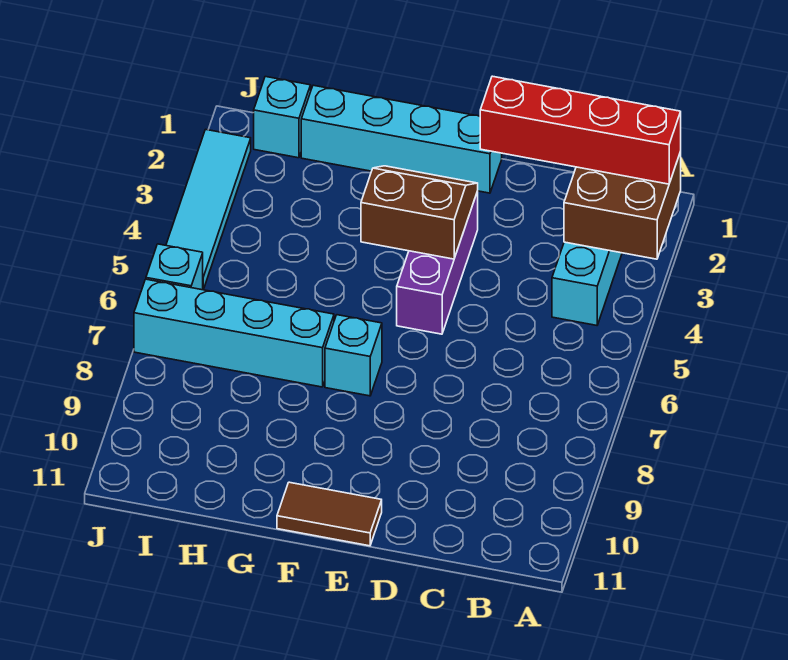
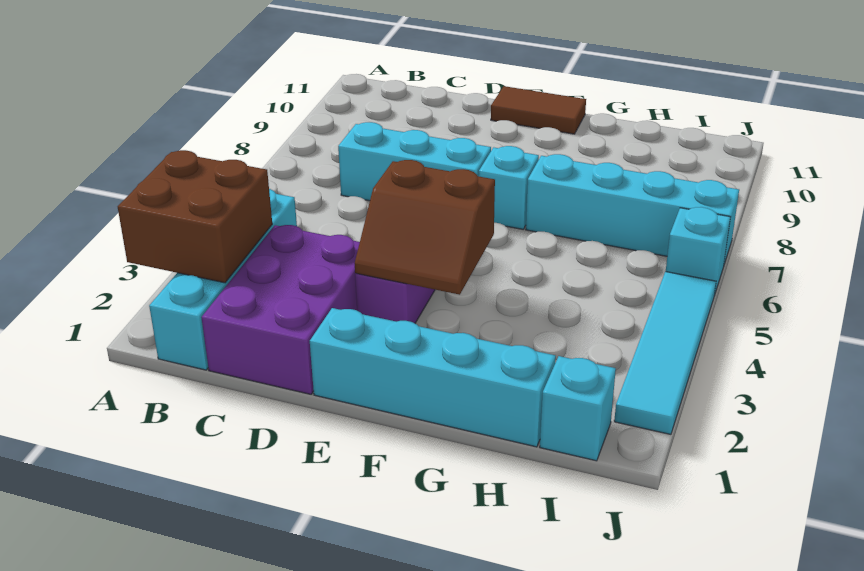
red brick A2:D2 level 3 -> none
none -> purple brick C1:D3 level 1
none -> cyan brick C7:E7 level 1

